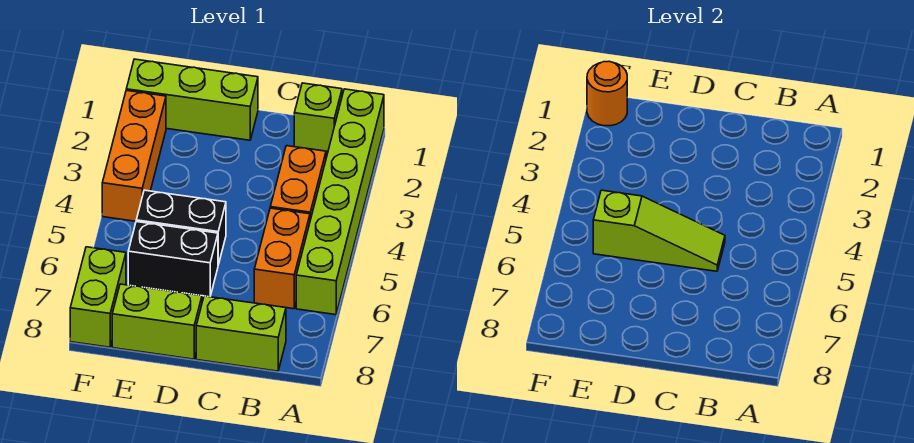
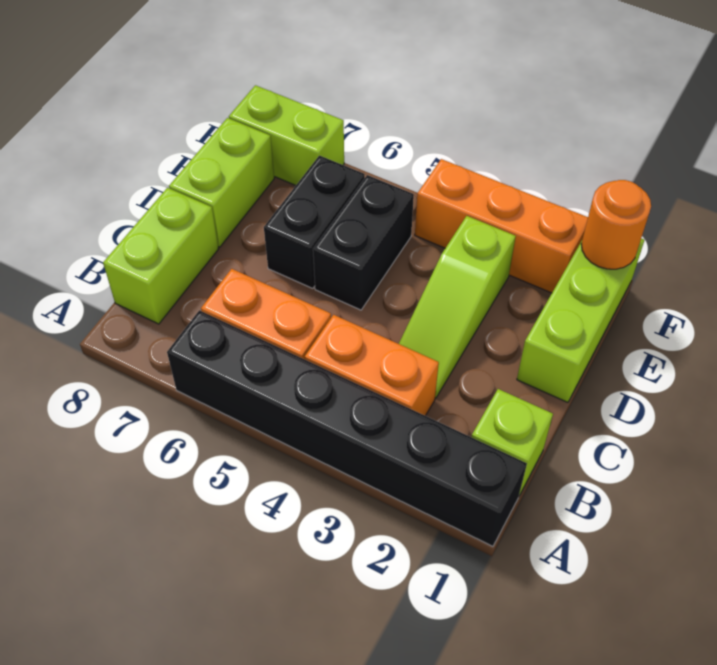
lime brick A1:A6 level 1 -> black brick A1:A6 level 1
lime slope C5:E5 level 2 top E -> lime slope C3:E3 level 1 top E

